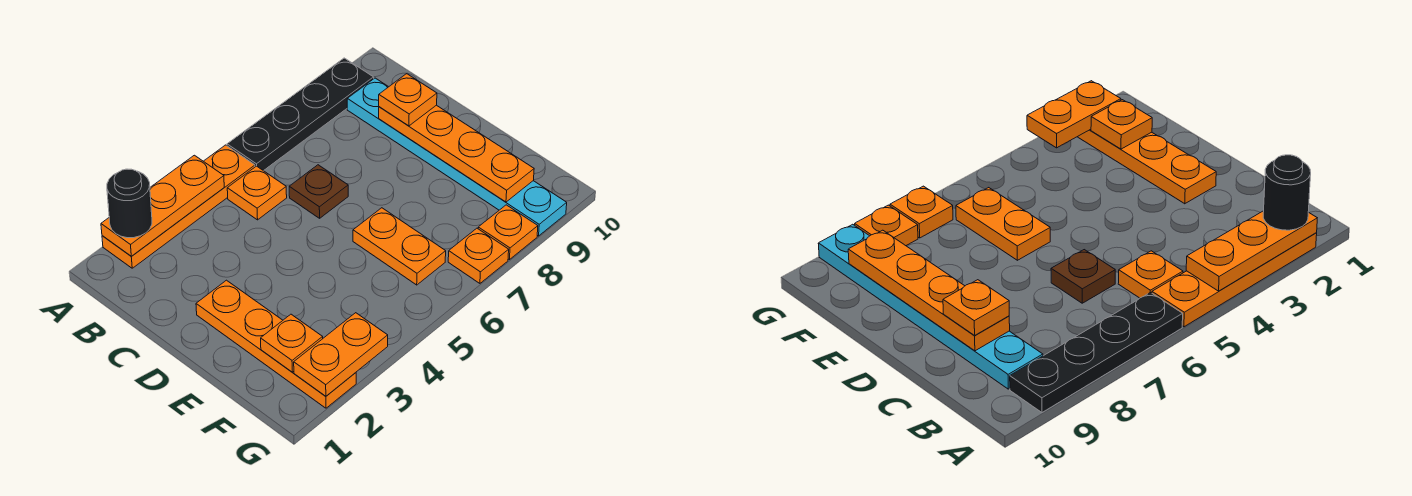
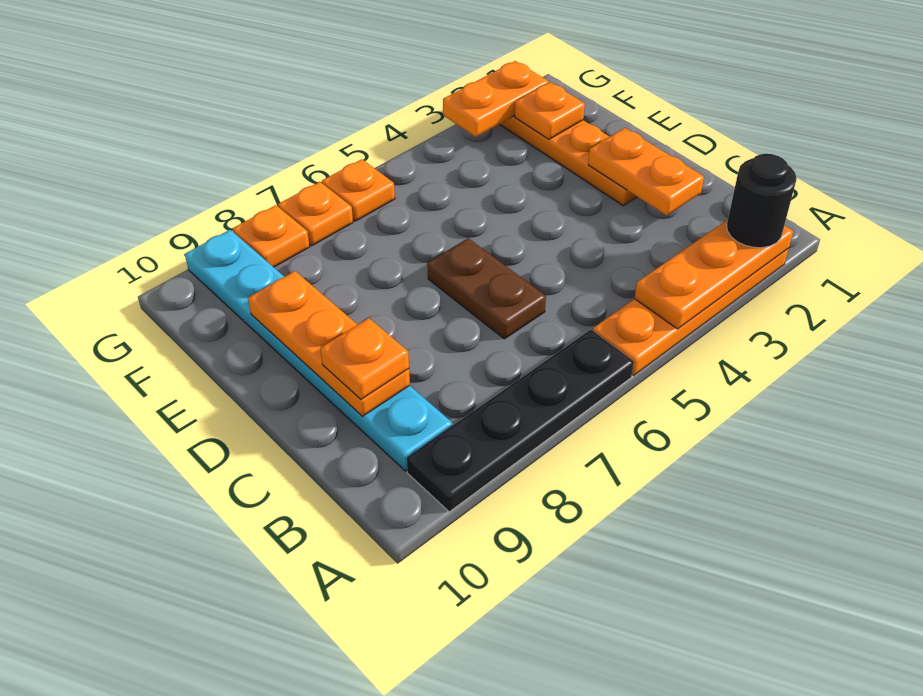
orange plate B5 level 1 -> orange plate G6 level 1
brown plate C6 level 1 -> brown plate C6:D6 level 1
orange plate C9:F9 level 2 -> orange plate C9:E9 level 2
orange plate E6:F6 level 1 -> orange plate C2:D2 level 2

